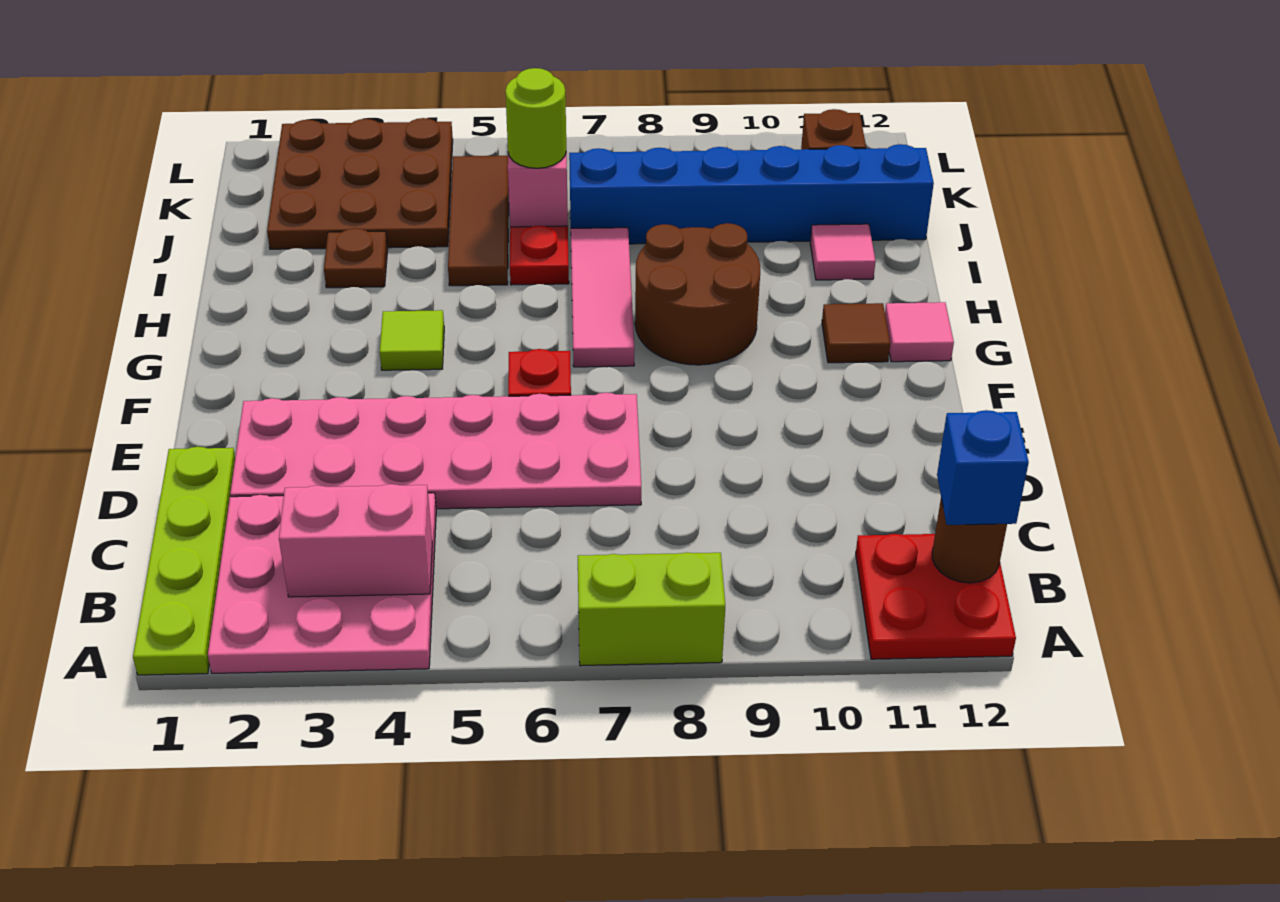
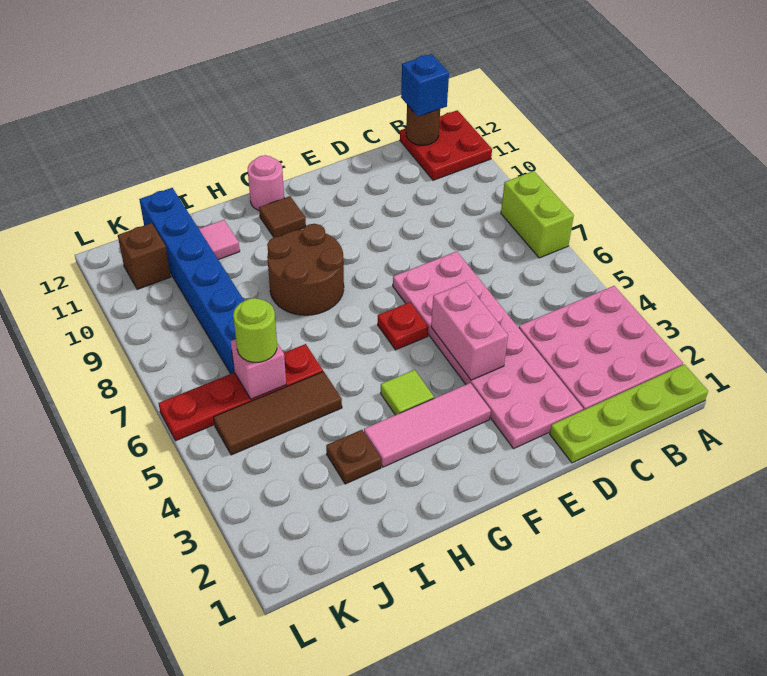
pink brick B3:B4 level 2 -> pink brick E4:E5 level 2
pink tile G7:I7 level 1 -> pink tile F3:H3 level 1
pink tile G12 level 1 -> pink round brick G12 level 1
brown plate J2:L4 level 1 -> none

